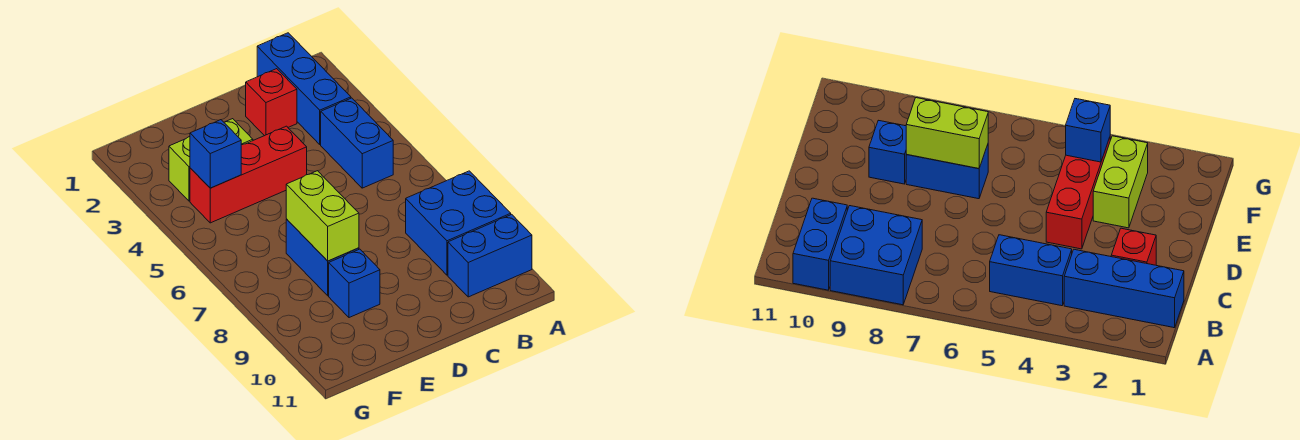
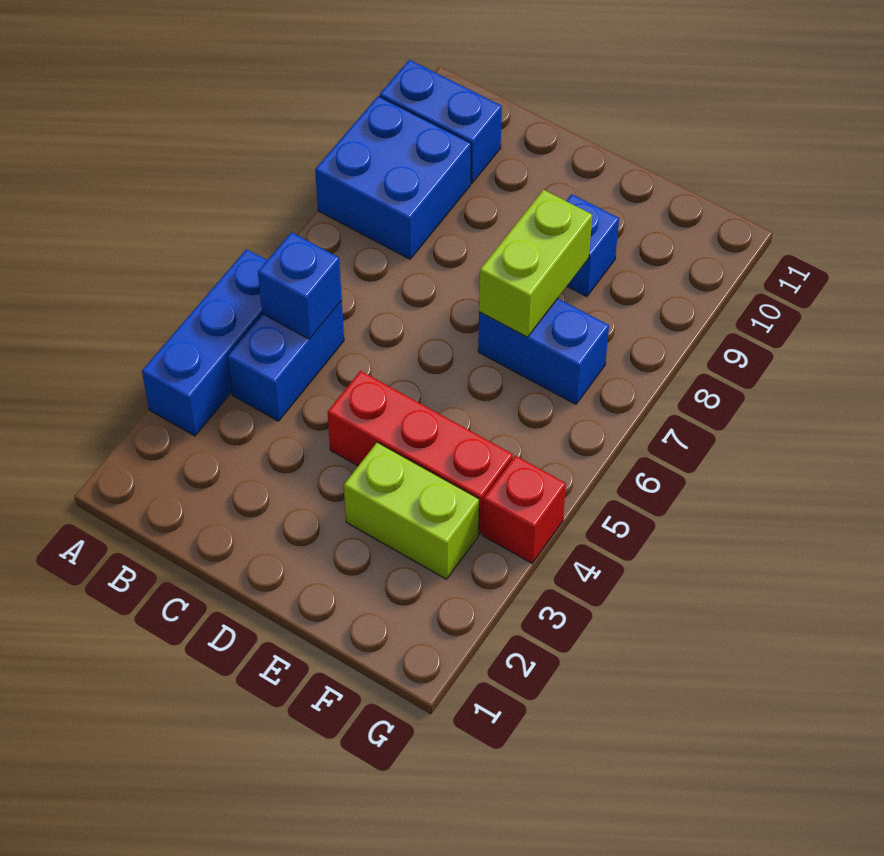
blue brick B1:B3 level 1 -> blue brick A3:A5 level 1
red brick C2 level 1 -> red brick G4 level 1
blue brick E7:E8 level 1 -> blue brick E7:F7 level 1
blue brick F4 level 2 -> blue brick B5 level 2

